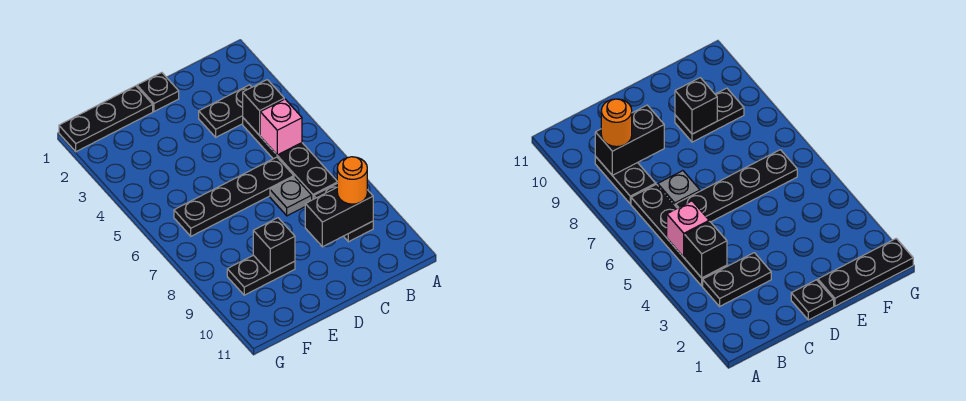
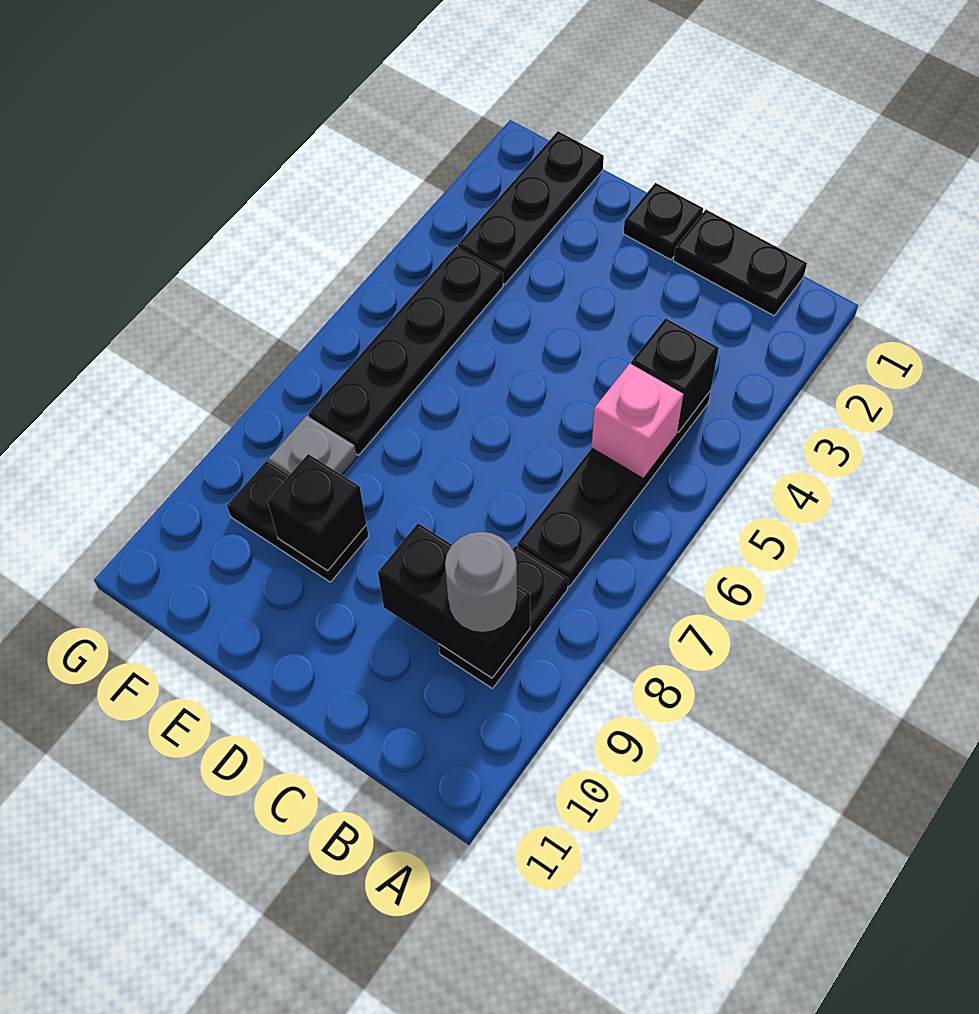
black plate B3:C3 level 1 -> black plate B1:C1 level 1
orange round brick B9 level 3 -> grey round brick B9 level 3
black plate C6:F6 level 1 -> black plate F4:F7 level 1
grey plate C7 level 1 -> grey plate F8 level 1
black plate E1:G1 level 1 -> black plate F1:F3 level 1

